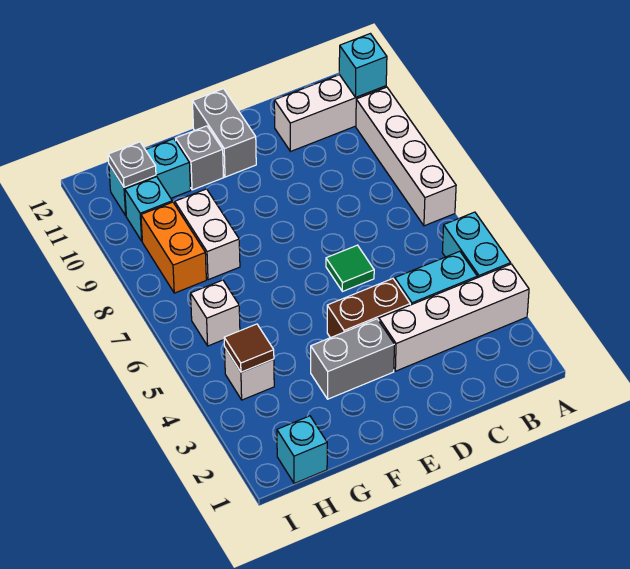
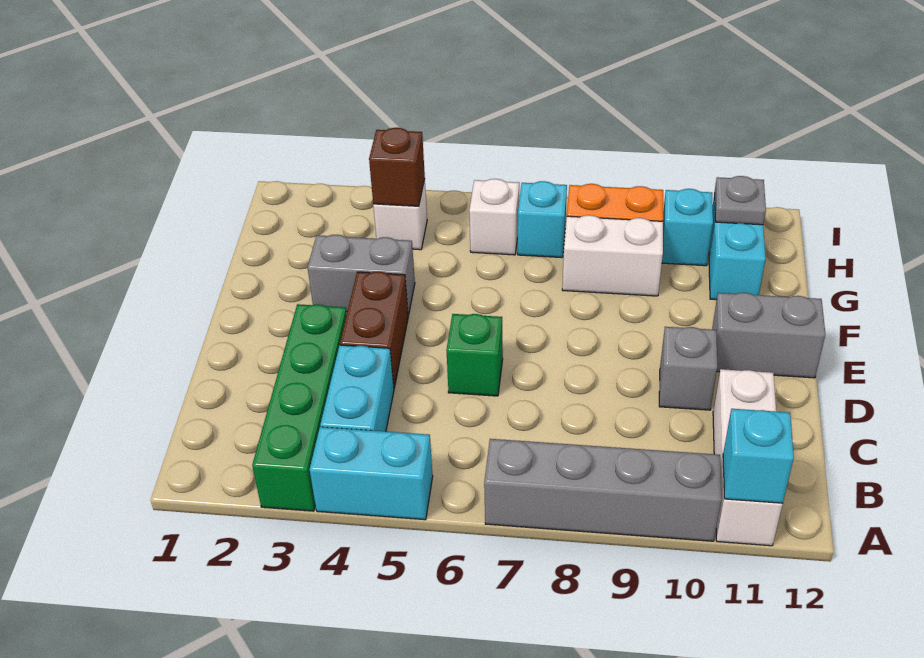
white brick A3:D3 level 1 -> green brick A3:D3 level 1
white brick A7:A10 level 1 -> grey brick A7:A10 level 1
green tile D6 level 1 -> green brick D6 level 1
grey brick E3:F3 level 1 -> grey brick F3:F4 level 1
grey brick F11 level 1 -> grey brick D10 level 1
cyan brick H1 level 1 -> cyan brick H7 level 1
brown tile H4 level 2 -> brown brick H4 level 2

